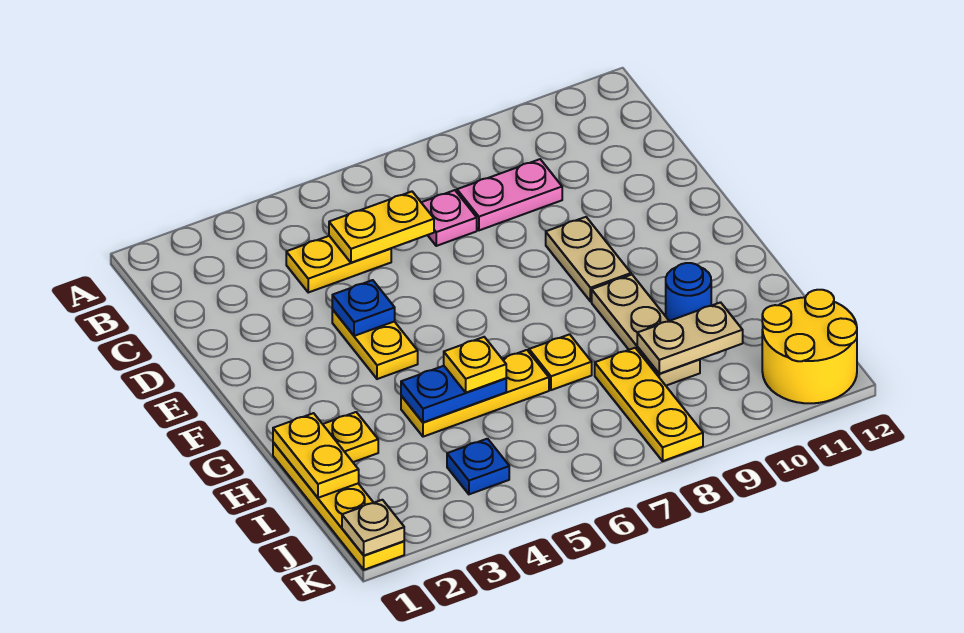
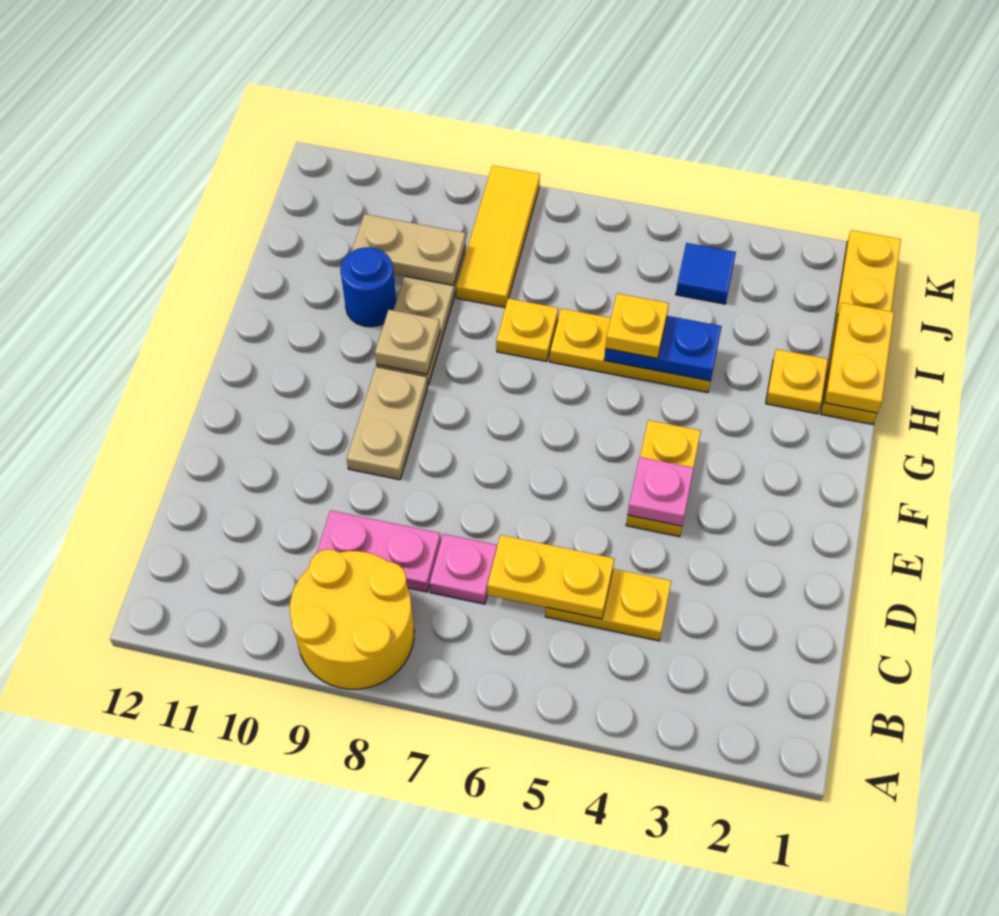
blue plate E4 level 2 -> pink plate E4 level 2
yellow plate I8:K8 level 1 -> yellow tile I8:K8 level 1
blue plate J4 level 1 -> blue tile J4 level 1
yellow round brick J11:K12 level 1 -> yellow round brick A8:B9 level 1
tan plate K1 level 2 -> tan plate G9 level 2

